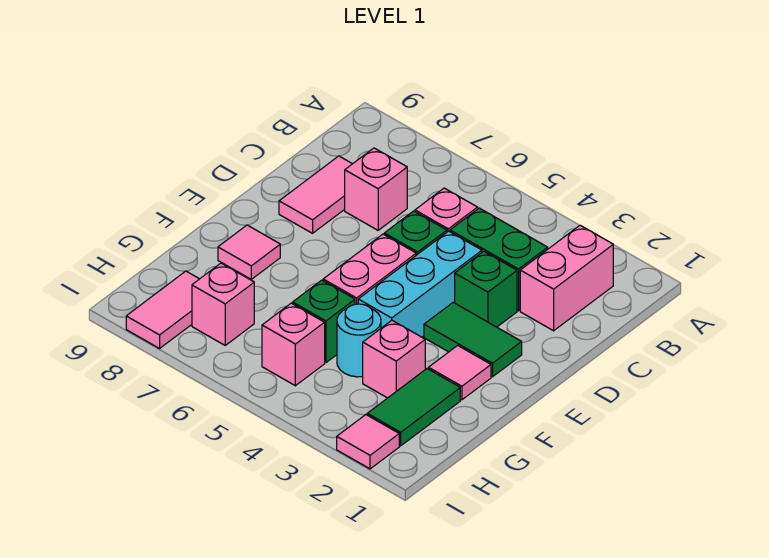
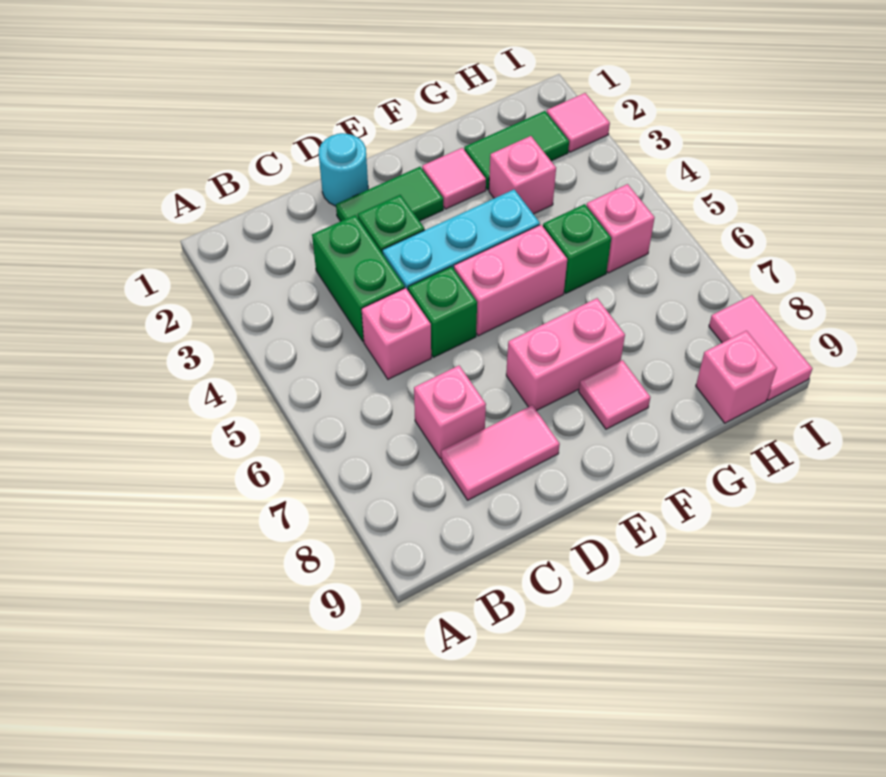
pink brick B2:C2 level 1 -> pink brick E7:F7 level 1
green tile E2:E3 level 1 -> green tile D2:E2 level 1
cyan round brick G4 level 1 -> cyan round brick D1 level 1
pink brick H7 level 1 -> pink brick H9 level 1
pink tile H8:I8 level 1 -> pink tile I8:I9 level 1

